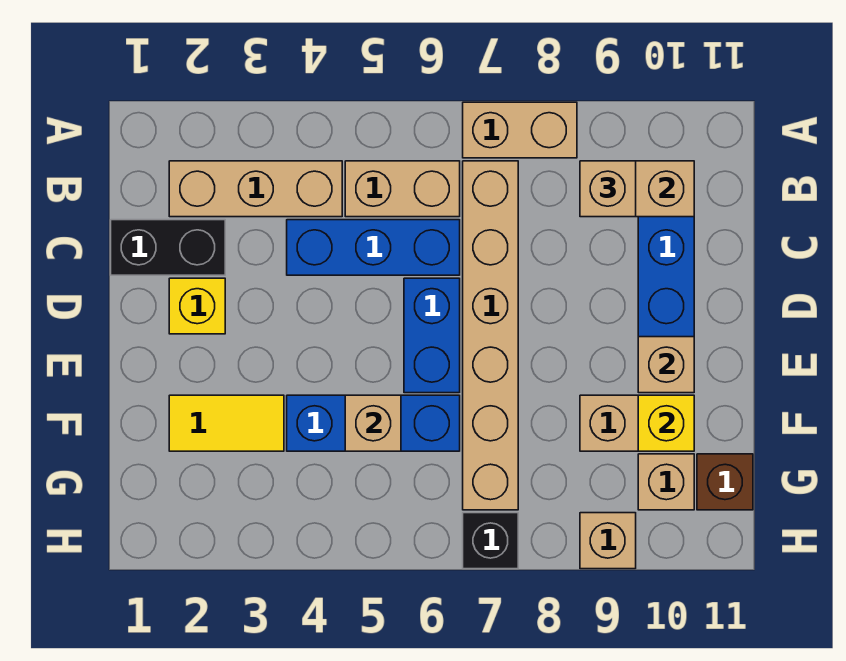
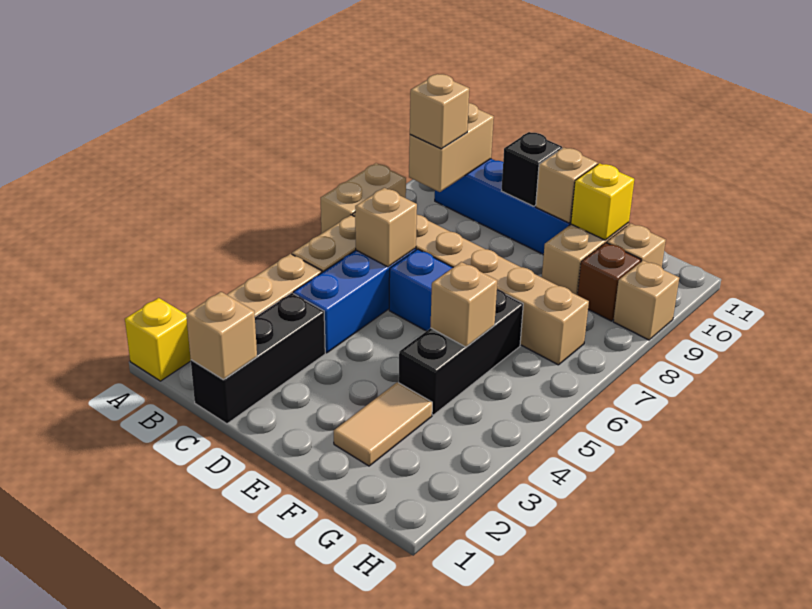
black brick C1:C2 level 1 -> black brick C1:C3 level 1
none -> tan brick C1 level 2
none -> tan brick C6 level 2
yellow brick D2 level 1 -> yellow brick A1 level 1
yellow tile F2:F3 level 1 -> tan tile F2:F3 level 1
blue brick F4:F6 level 1 -> black brick F4:F6 level 1
brown brick G11 level 1 -> brown brick G9 level 1
black brick H7 level 1 -> black brick D10 level 2

